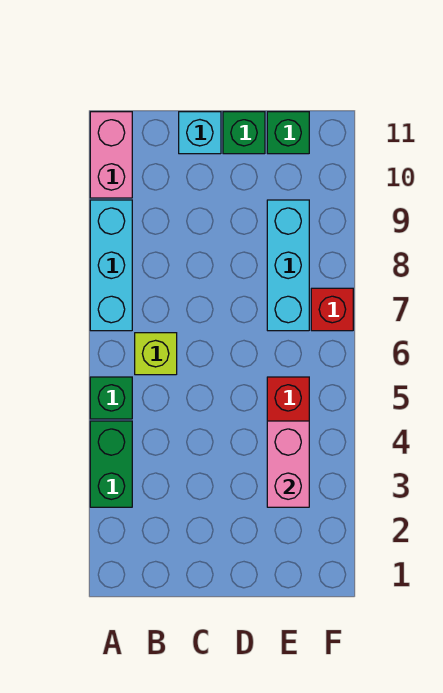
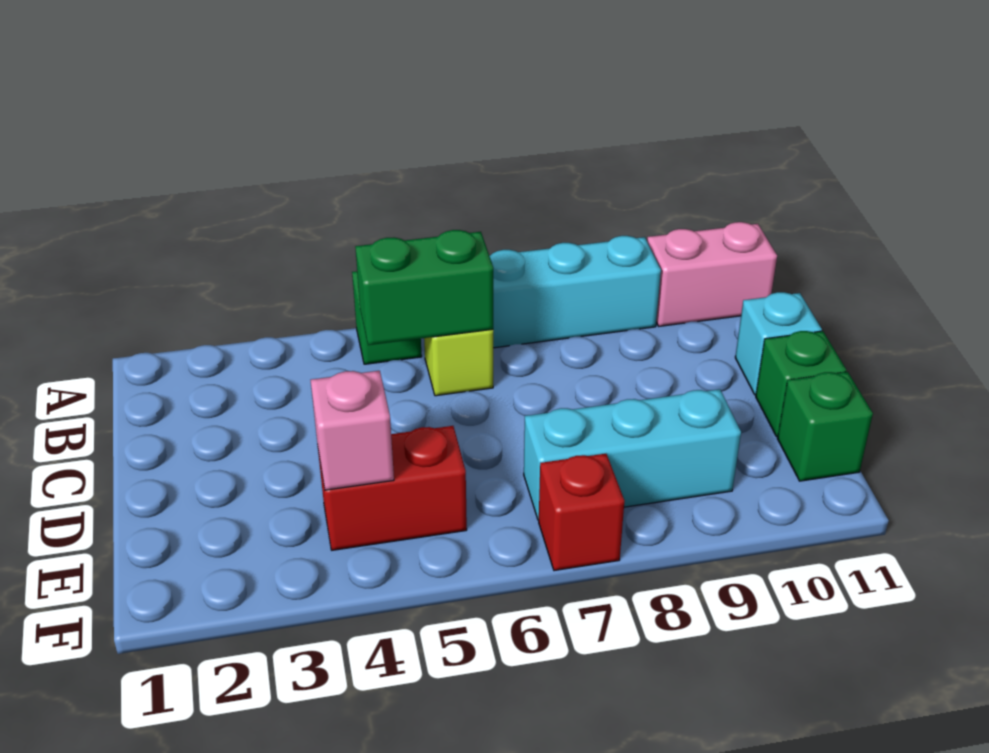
green brick A3:A4 level 1 -> green brick B5:B6 level 2
pink brick E3:E4 level 2 -> pink brick E4 level 2

